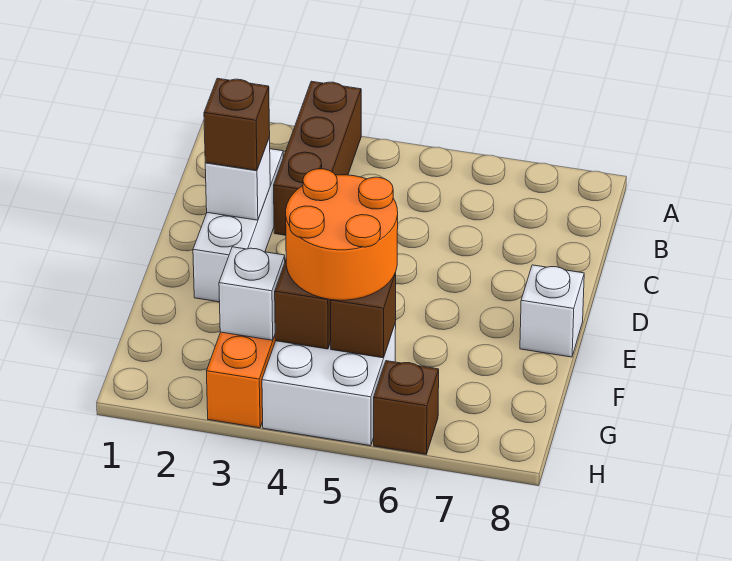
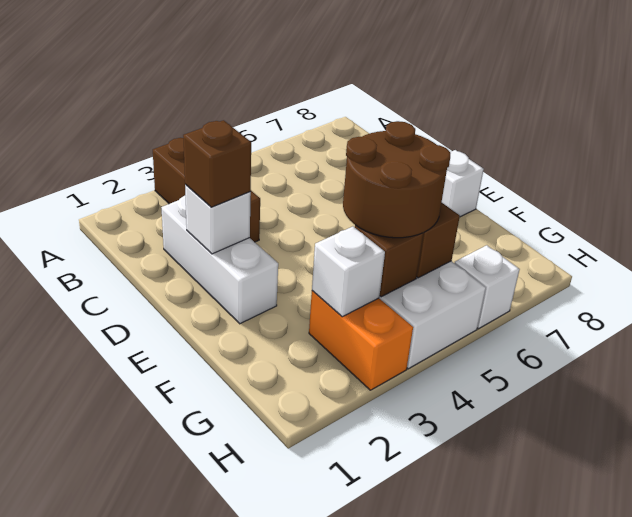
orange round brick F4:G5 level 3 -> brown round brick F4:G5 level 3
brown brick H6 level 1 -> white brick H6 level 1

